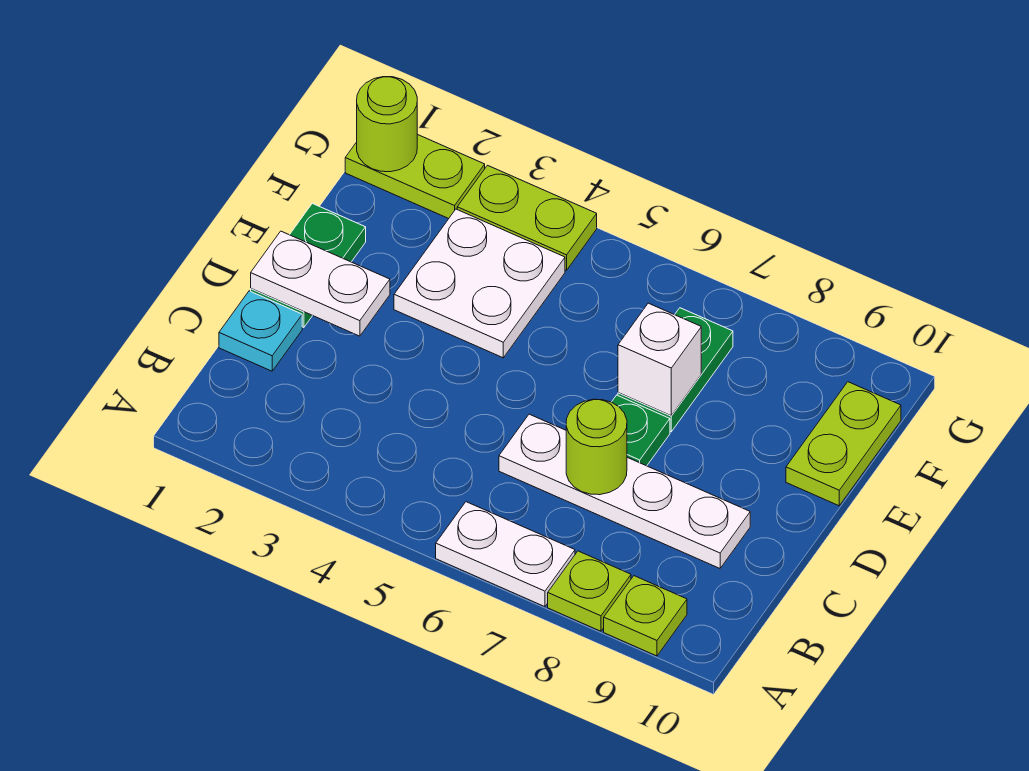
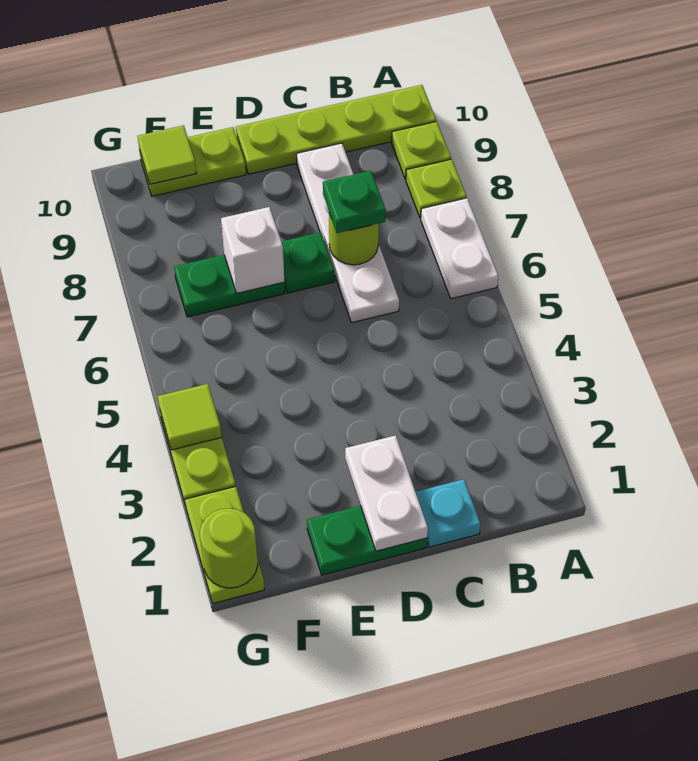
none -> lime plate A10:D10 level 1
none -> green plate C7 level 3
white plate E3:F4 level 1 -> none
none -> lime tile F10 level 2
none -> lime tile G4 level 2

